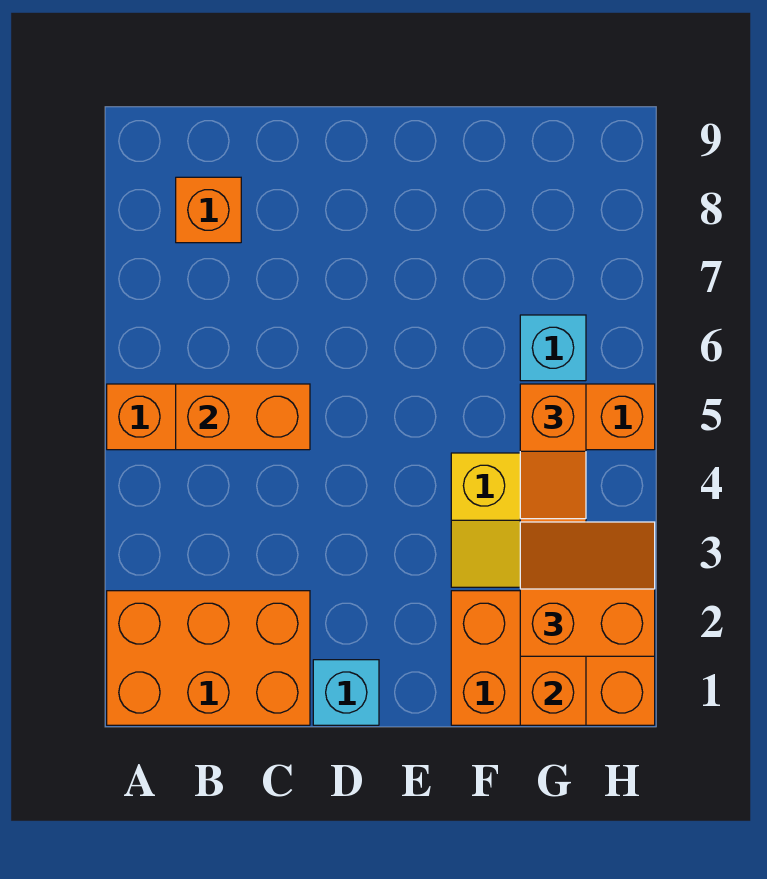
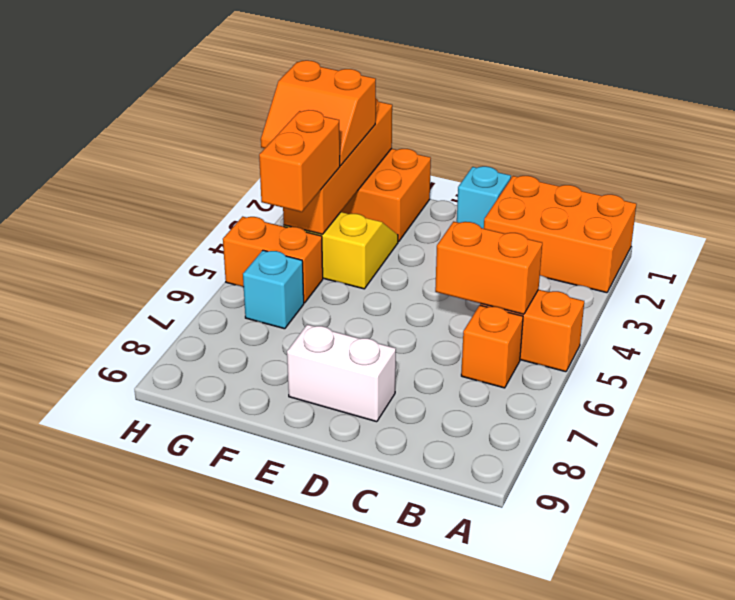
orange brick B8 level 1 -> orange brick B6 level 1
none -> white brick D8:E8 level 1
orange slope G4:G5 level 3 top 5 -> orange brick G4:G5 level 3

